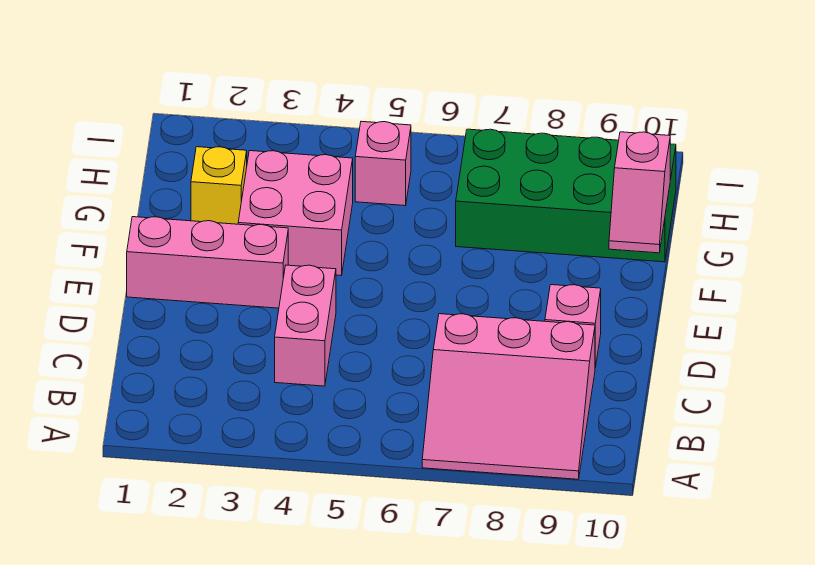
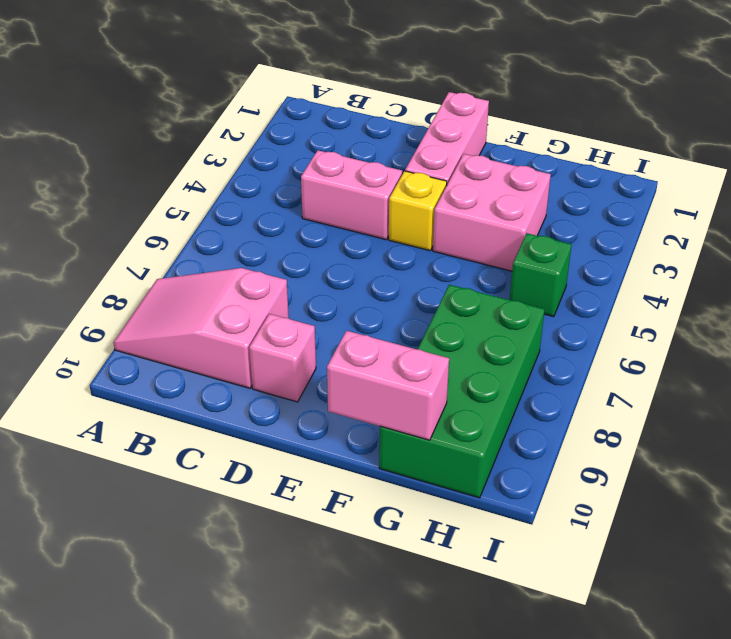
pink slope A7:C9 level 1 top C -> pink slope A8:C9 level 1 top C
pink slope F10:G10 level 2 top G -> pink brick F10:G10 level 2
yellow brick G2 level 1 -> yellow brick E4 level 1
pink brick H5 level 1 -> green brick H5 level 1

